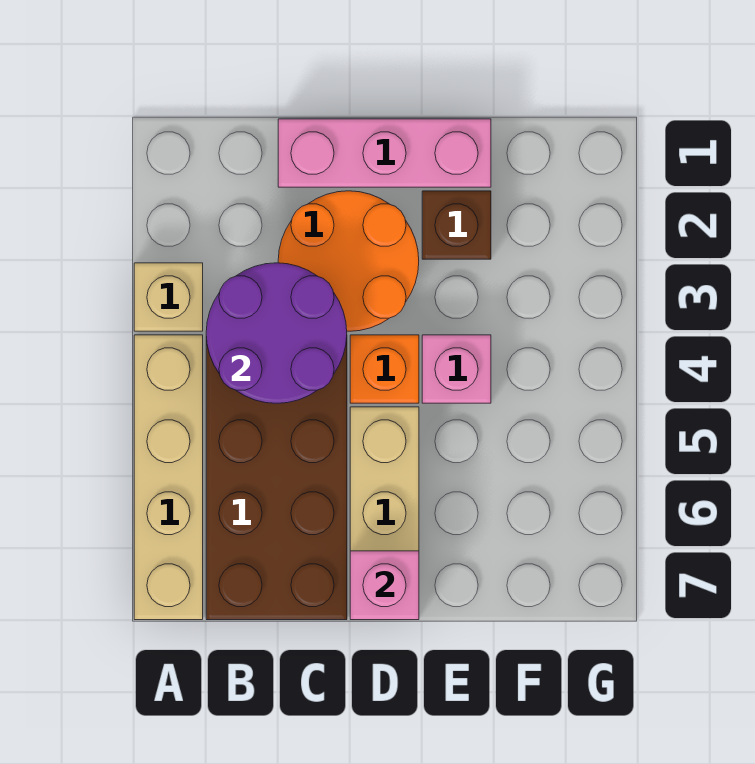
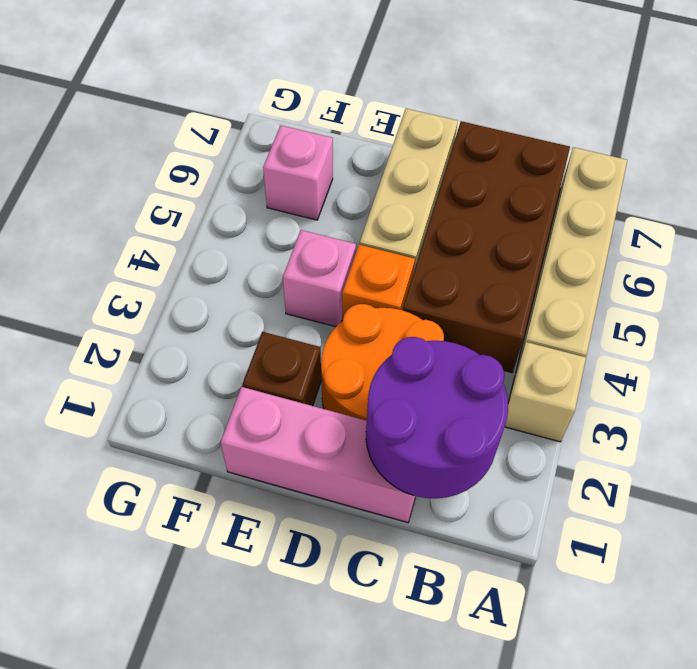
purple round brick B3:C4 level 2 -> purple round brick B1:C2 level 2
pink brick D7 level 2 -> pink brick F6 level 1

